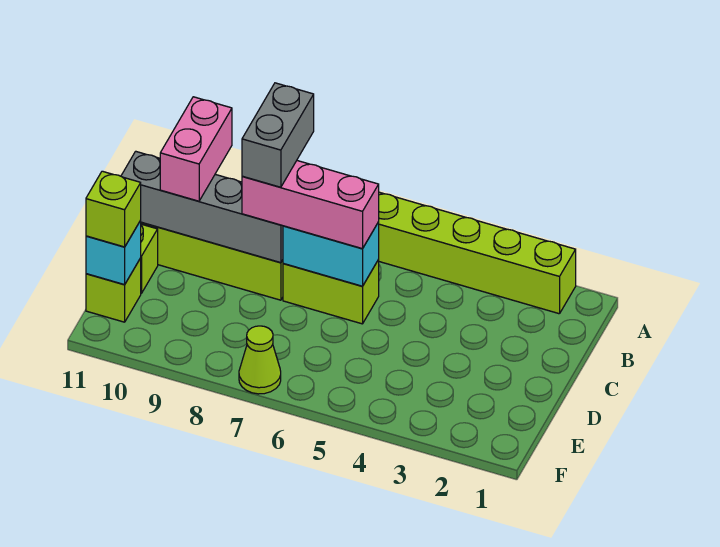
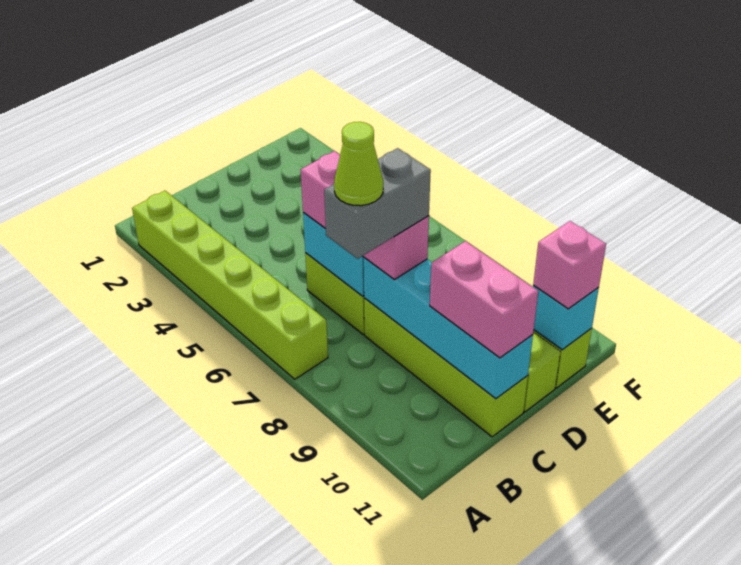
pink brick B10:C10 level 3 -> pink brick C10:C11 level 3
grey brick C8:C11 level 2 -> cyan brick C8:C11 level 2
lime brick E11 level 3 -> pink brick E11 level 3
lime cone F7 level 1 -> lime cone B8 level 5

